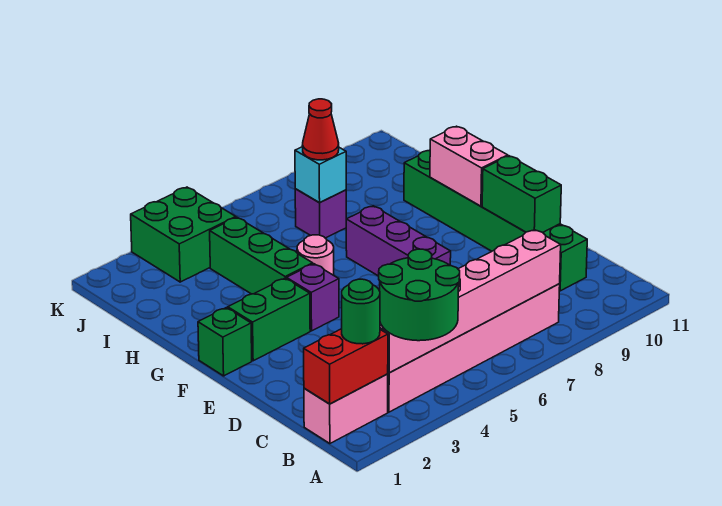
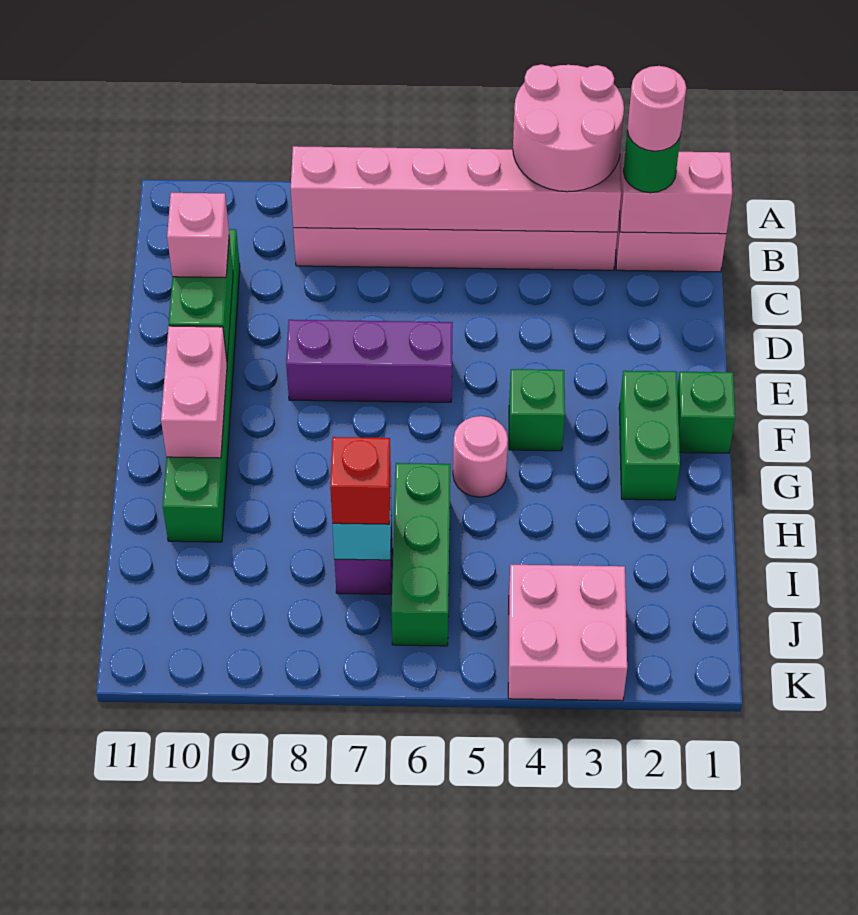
green round brick A3:B4 level 3 -> pink round brick A3:B4 level 3
red brick B1:B2 level 2 -> pink brick B1:B2 level 2
none -> pink round brick B2 level 4
none -> pink brick D10 level 3
purple brick E7:G7 level 1 -> purple brick E6:E8 level 1
green brick F2:F3 level 1 -> green brick F2:G2 level 1
purple brick F4 level 1 -> green brick F4 level 1
green brick G4:I4 level 1 -> green brick H6:J6 level 1
red cone I7 level 3 -> red brick I7 level 3
green brick J3:K4 level 1 -> pink brick J3:K4 level 1

